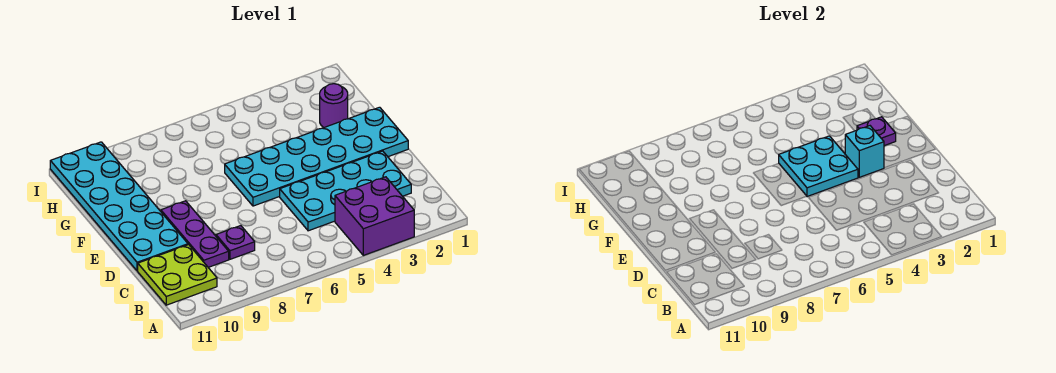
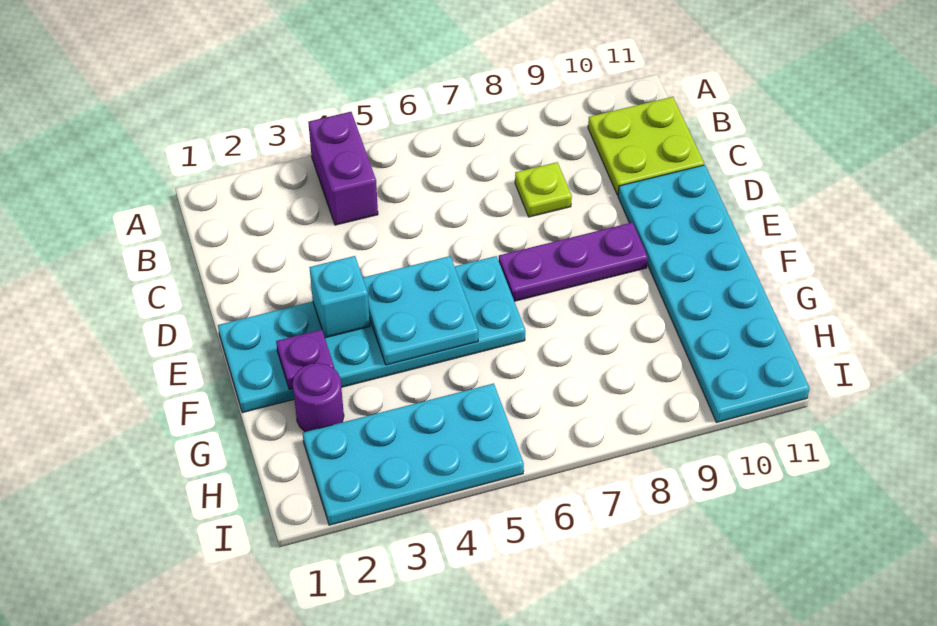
purple brick A3:B4 level 1 -> purple brick A4:B4 level 1
cyan plate C2:D5 level 1 -> cyan plate H2:I5 level 1
purple plate C8 level 1 -> lime plate C8 level 1
purple plate C9:E9 level 1 -> purple plate E7:E9 level 1

